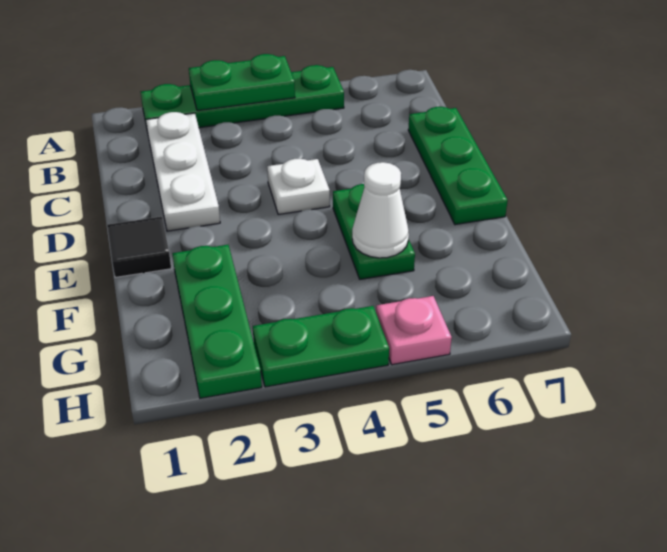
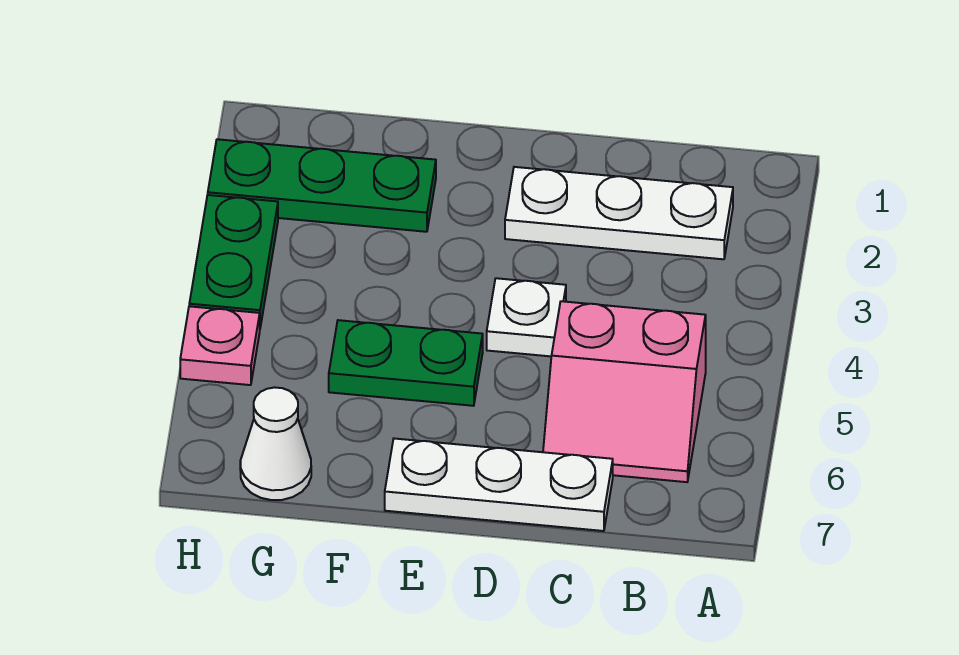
green plate A2:A5 level 1 -> none
green plate A3:A4 level 2 -> none
none -> pink slope B5:C6 level 1 top 5
green plate C7:E7 level 1 -> white plate C7:E7 level 1
black tile E1 level 1 -> none
white cone F5 level 2 -> white cone G7 level 1

